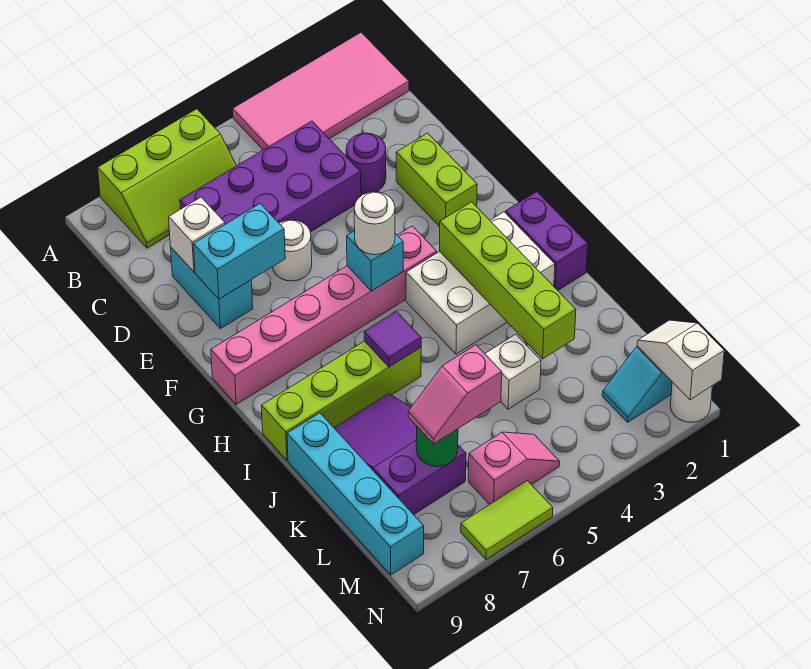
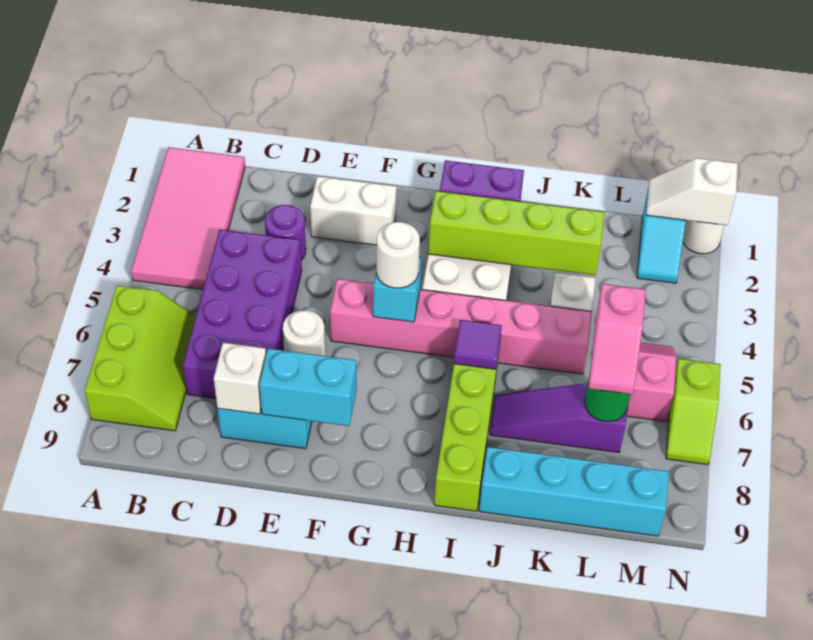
lime brick E2:F2 level 1 -> white brick E2:F2 level 1
cyan brick E7:E8 level 2 -> cyan brick E8:F8 level 2
pink brick G4:G9 level 1 -> pink brick F5:K5 level 1
purple slope J7:L8 level 1 top L -> purple slope J7:L7 level 1 top L
lime tile N6:N7 level 1 -> lime slope N6:N7 level 1 top 6

